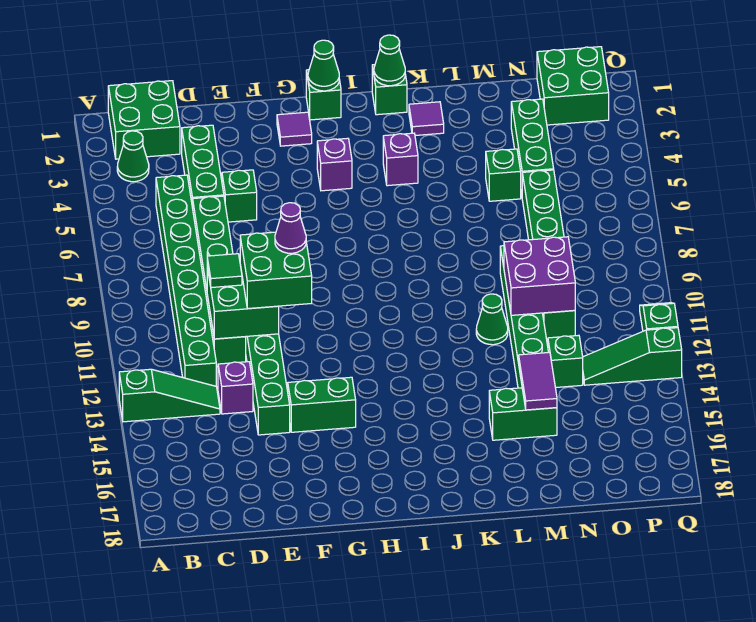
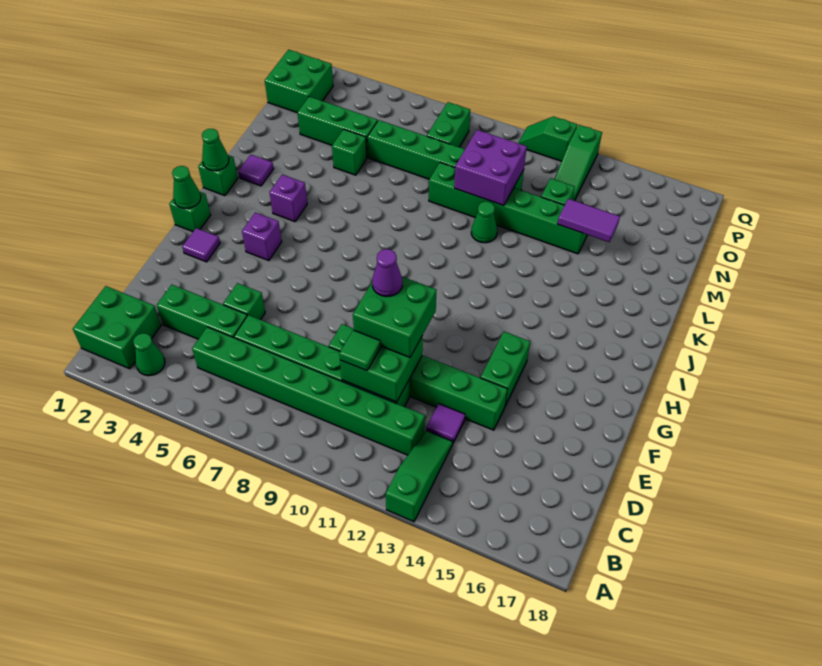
purple brick D13 level 1 -> purple tile D13 level 1
green brick L15:M15 level 1 -> green brick O8:P8 level 1

